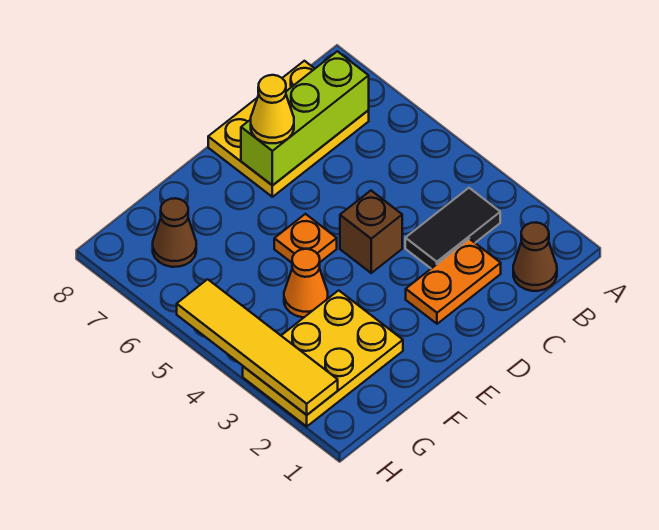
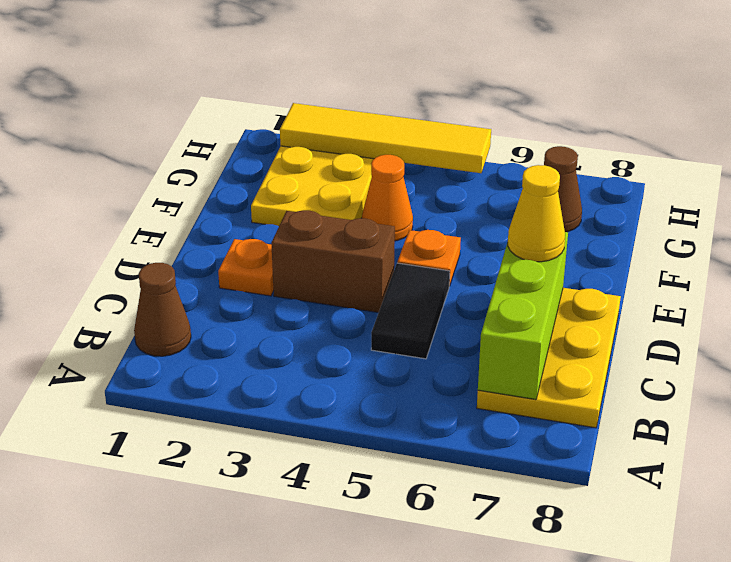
black tile B3:C3 level 1 -> black tile C5:D5 level 1
orange plate C2:D2 level 1 -> orange plate D2 level 1
brown brick D4 level 1 -> brown brick D3:D4 level 1

